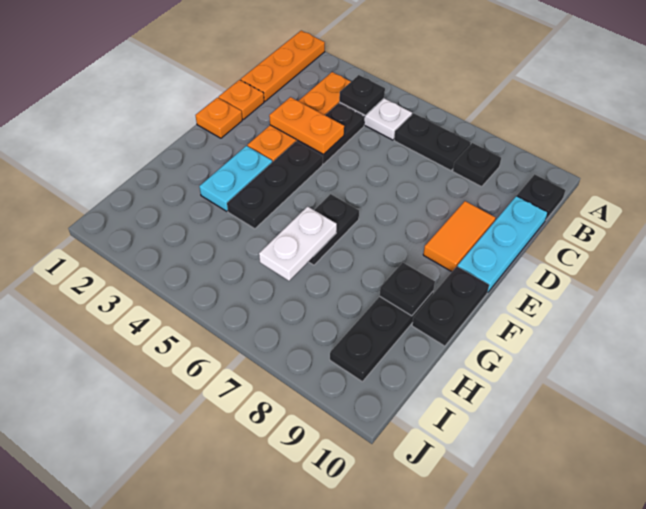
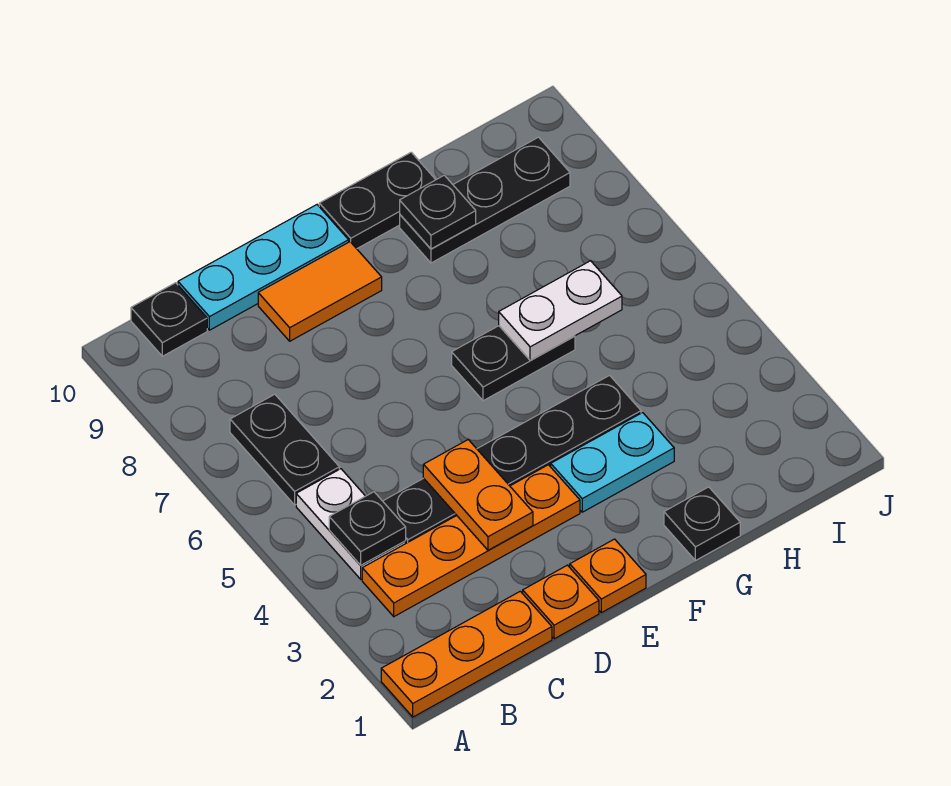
black plate B8 level 1 -> black plate G1 level 1

